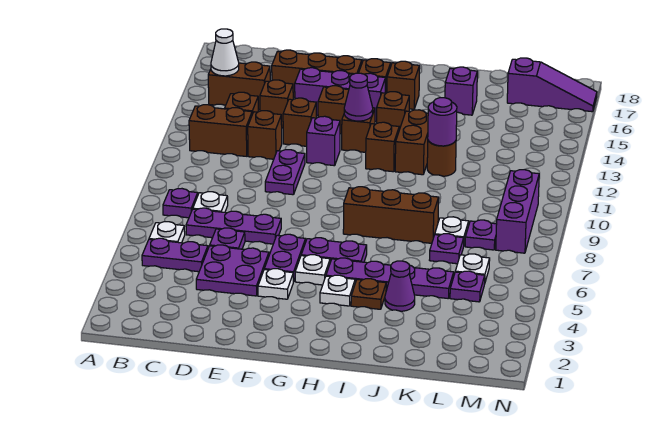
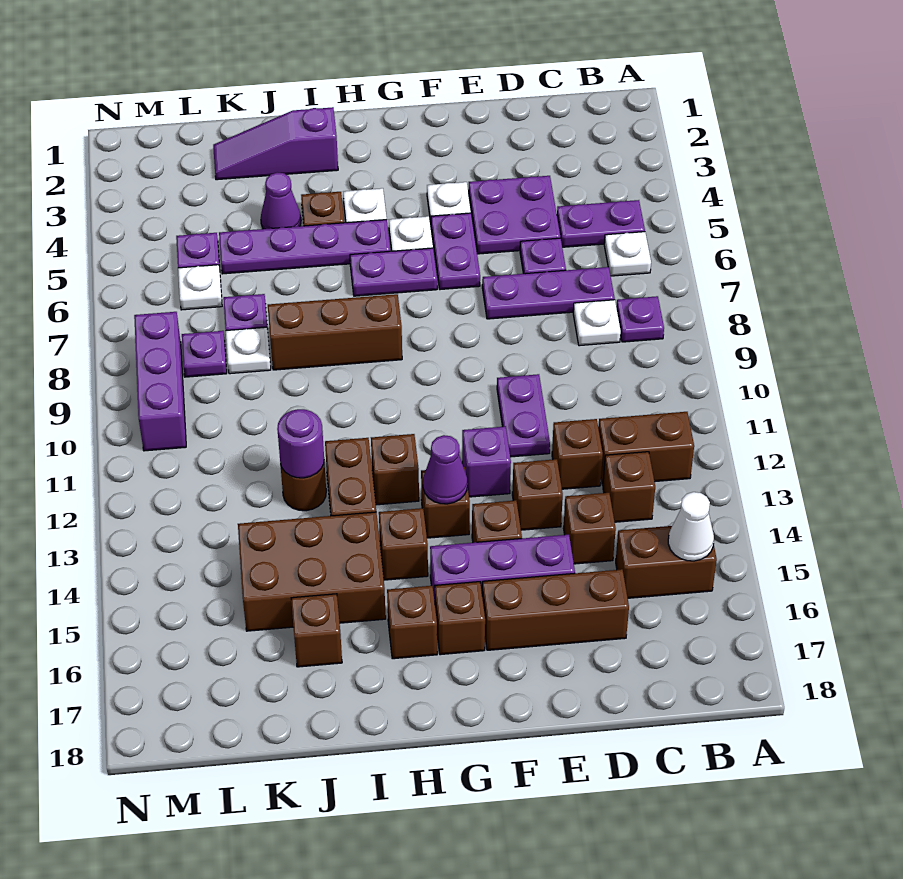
none -> brown brick I14:K15 level 1
purple brick J16 level 1 -> brown brick J16 level 1
purple slope L17:N17 level 1 top L -> purple slope I2:K2 level 1 top I

